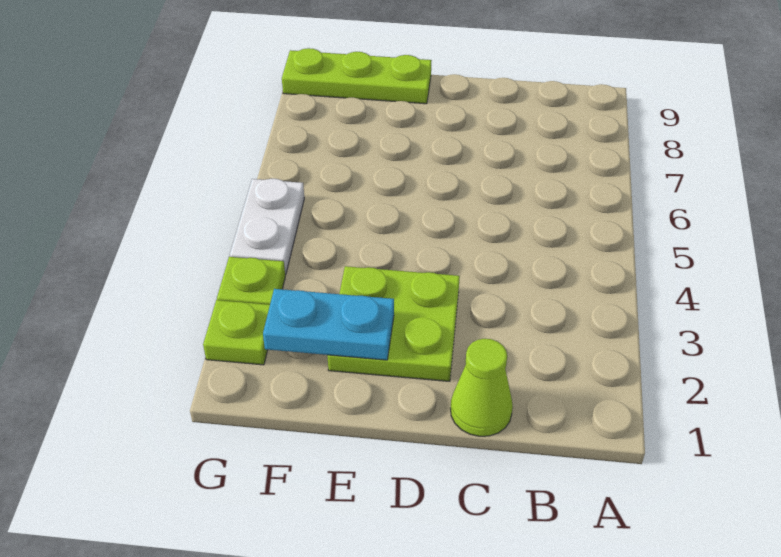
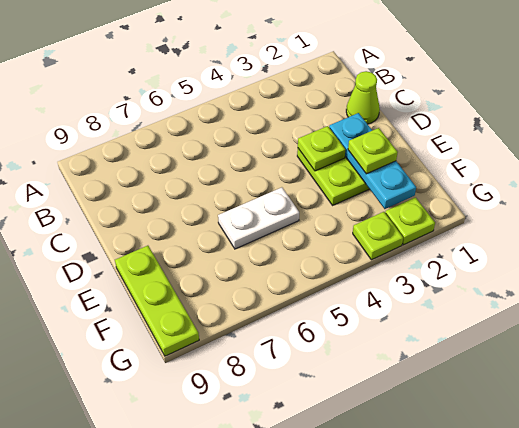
none -> lime plate D3 level 2
cyan plate E2:F2 level 2 -> cyan plate D2:F2 level 2
none -> lime plate E2 level 3
white plate G4:G5 level 1 -> white plate E5:E6 level 1

